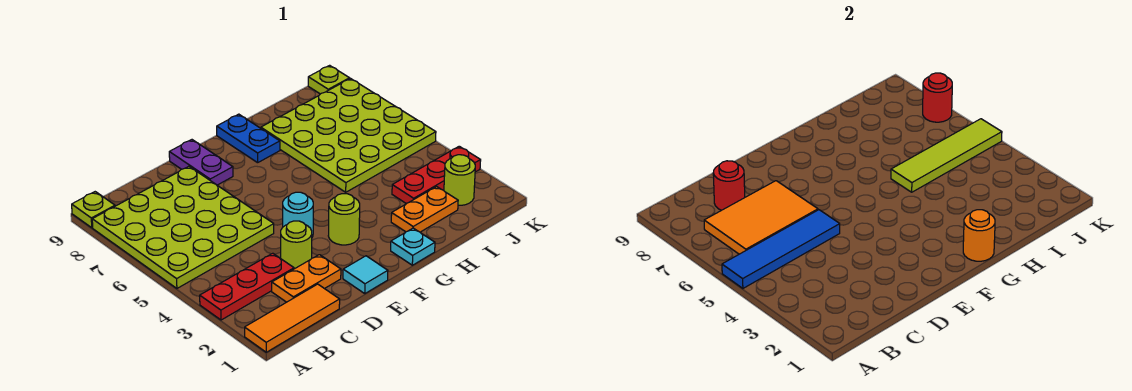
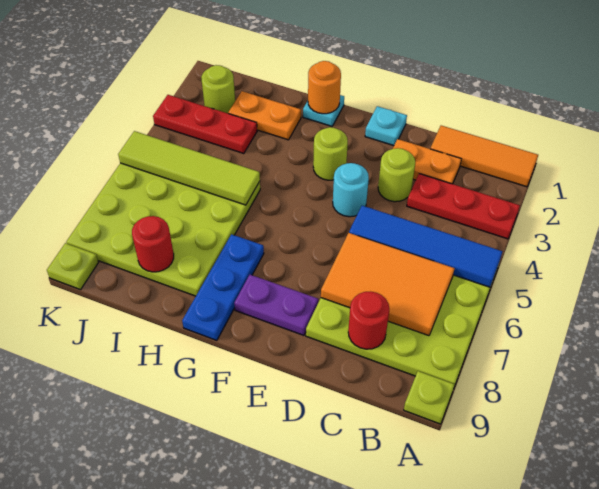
cyan tile E1 level 1 -> cyan plate E1 level 1
purple plate E8:E9 level 1 -> purple plate E8:F8 level 1
blue plate G8:G9 level 1 -> blue plate G7:G9 level 1
red round brick K7 level 2 -> red round brick I8 level 2

